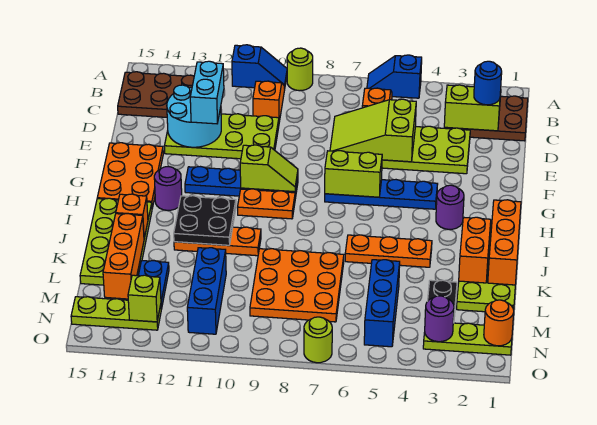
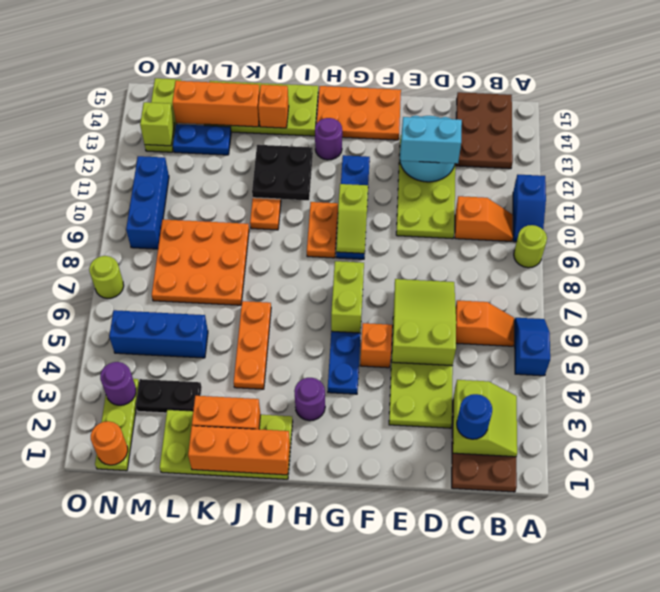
none -> orange brick F5 level 1
blue brick L11:N11 level 1 -> blue brick N9:N11 level 1

